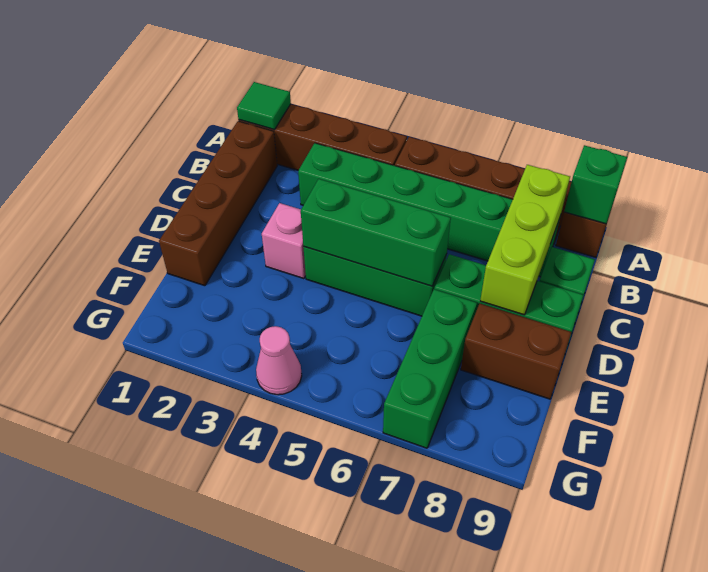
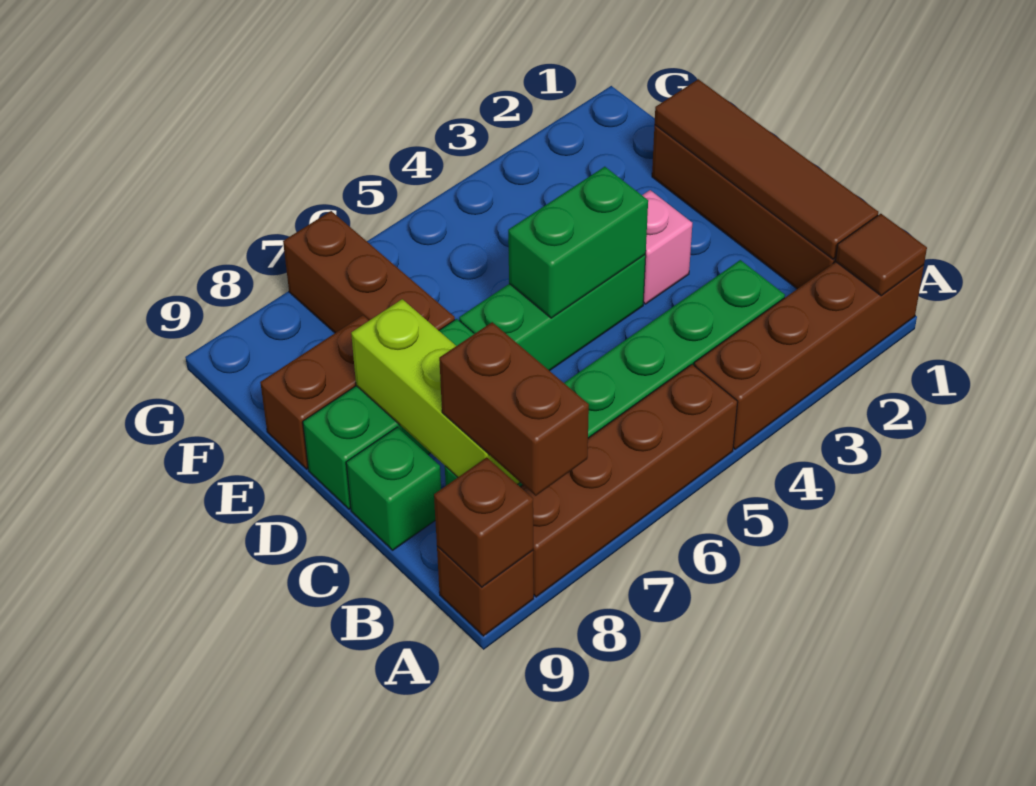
green tile A1 level 2 -> brown tile A1 level 2
none -> brown brick A8:B8 level 3
green brick A9 level 2 -> brown brick A9 level 2
none -> brown tile B1:E1 level 2
green brick D4:D6 level 2 -> green brick D4:D5 level 2
green brick E7:G7 level 1 -> brown brick E7:G7 level 1
pink cone G4 level 1 -> none

